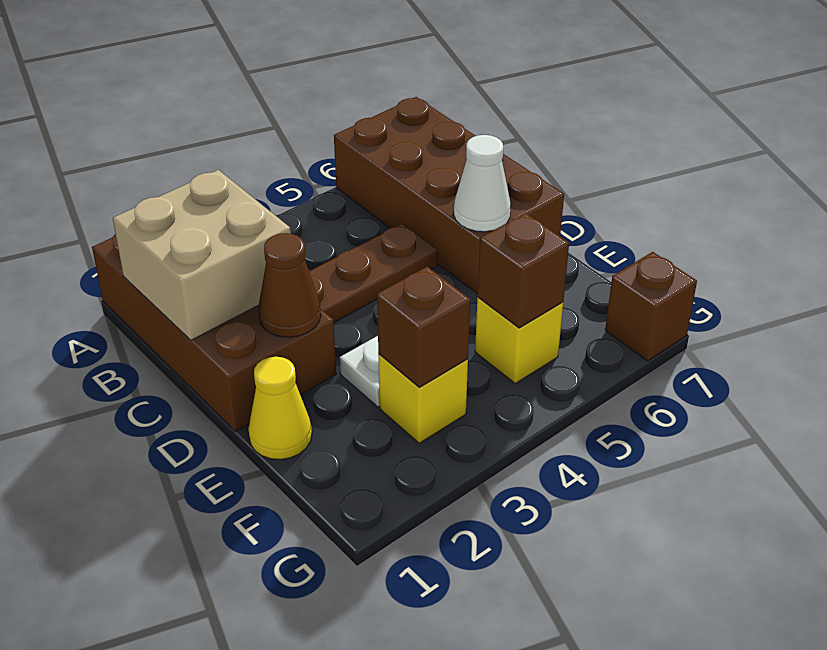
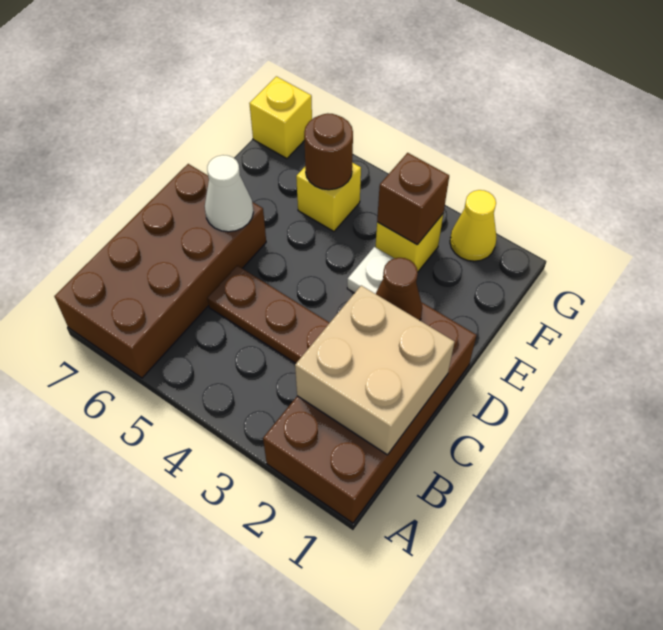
yellow cone E1 level 1 -> yellow cone G2 level 1
brown brick F5 level 2 -> brown round brick F5 level 2
brown brick G7 level 1 -> yellow brick G7 level 1

